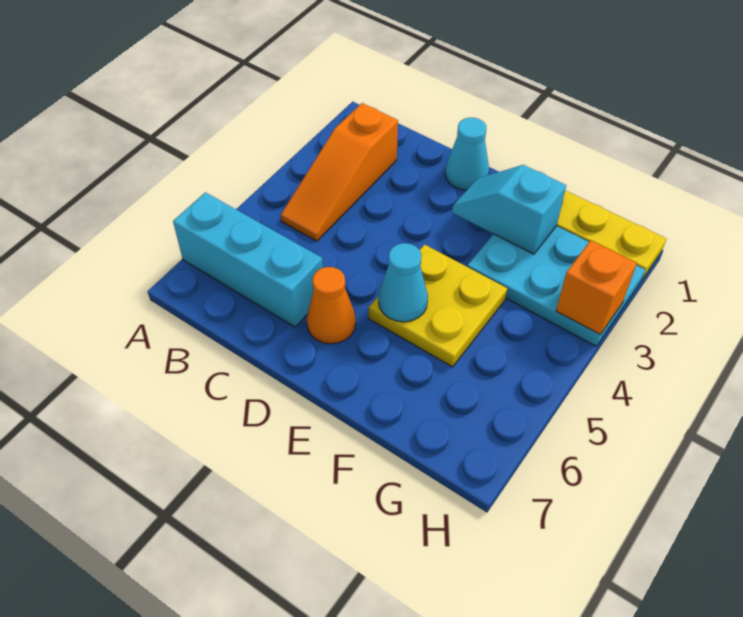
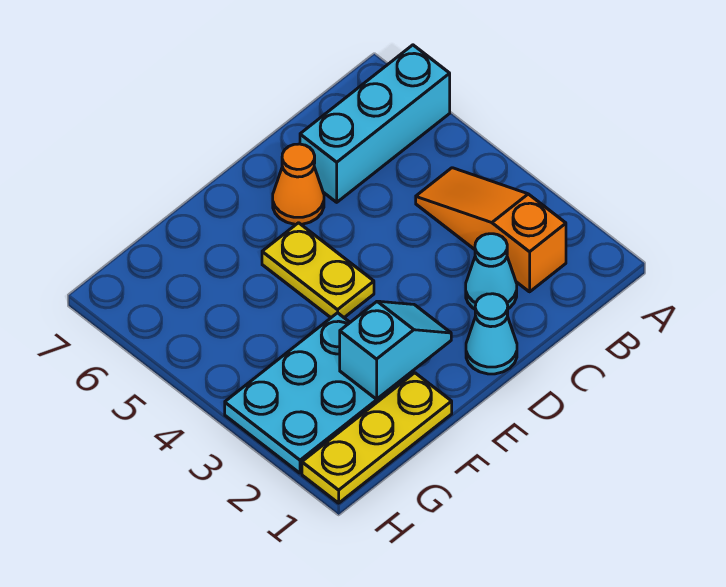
yellow plate E4:F5 level 1 -> yellow plate E4:E5 level 1
cyan cone E5 level 2 -> cyan cone C2 level 1
orange brick H3 level 2 -> none

